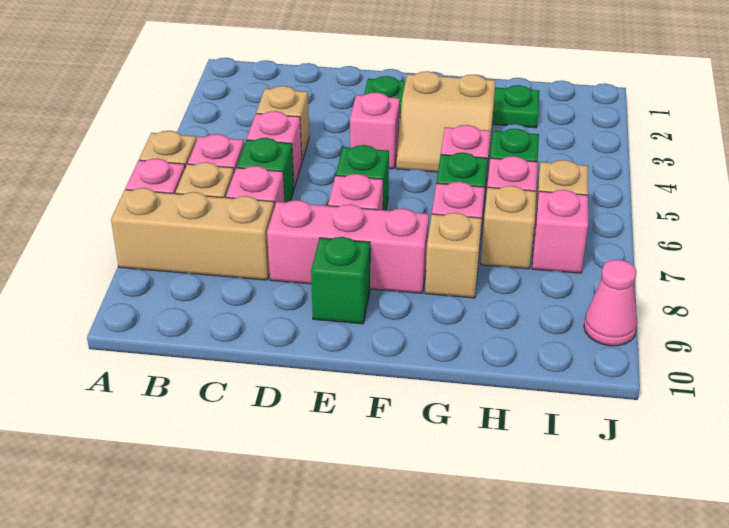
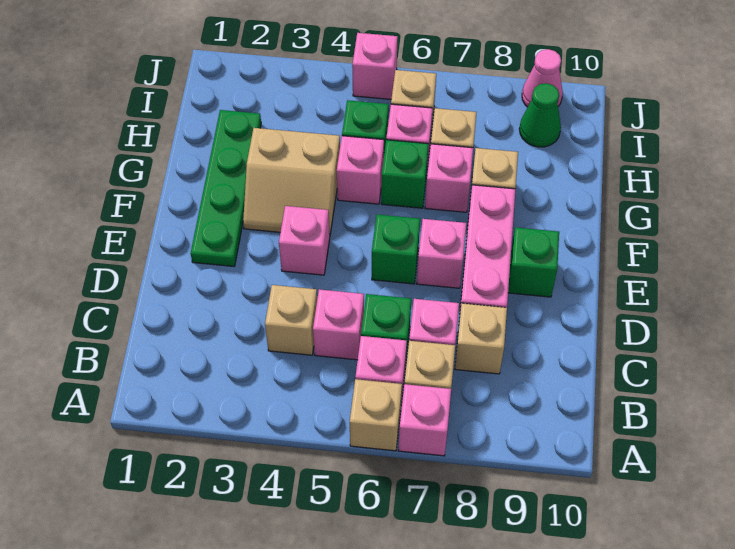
tan brick A8:C8 level 1 -> tan brick C8 level 1
tan slope F3:G4 level 1 top 3 -> tan slope F3:G4 level 1 top G
pink brick I7 level 1 -> pink brick J5 level 1
none -> green cone I9 level 1

